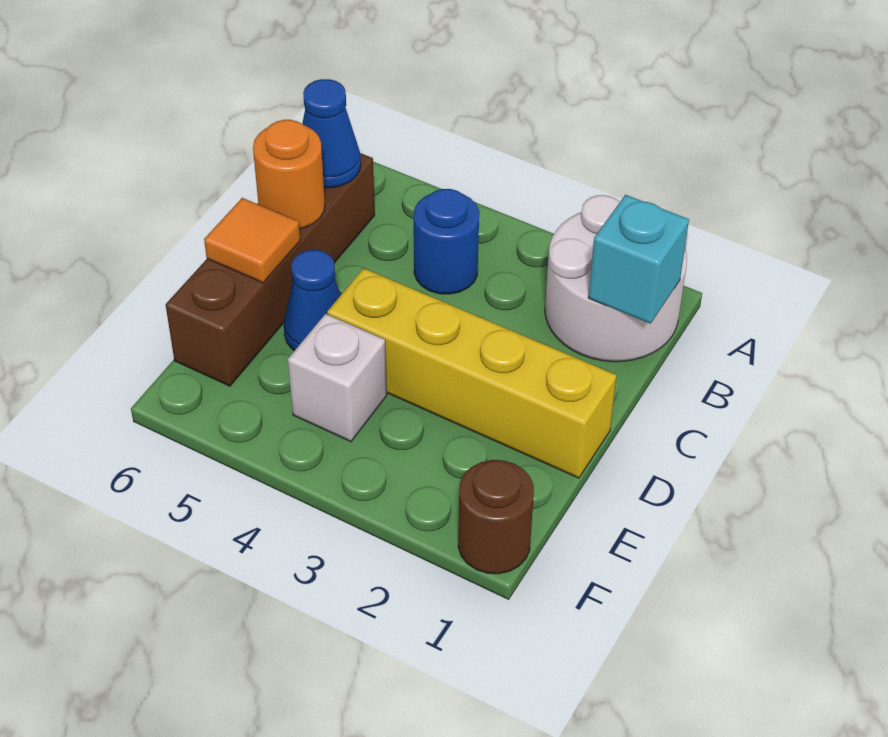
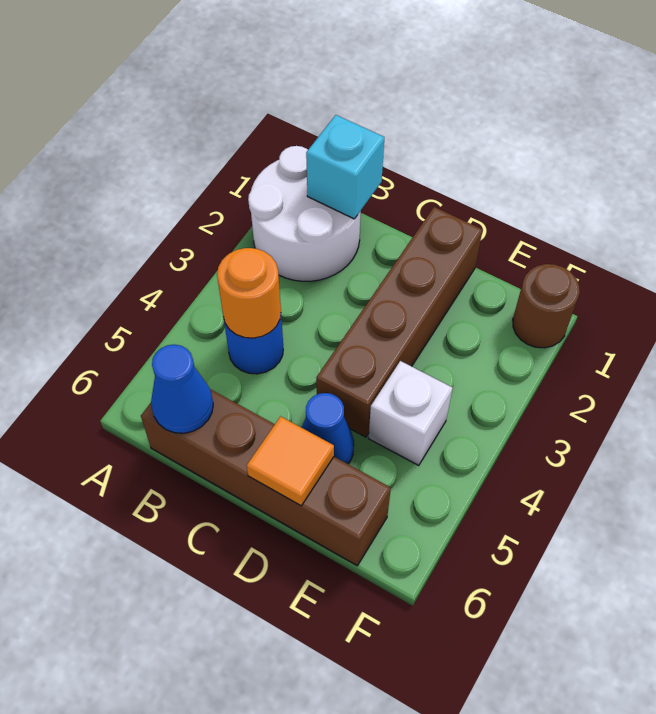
orange round brick C6 level 2 -> orange round brick B4 level 2
yellow brick D1:D4 level 1 -> brown brick D1:D4 level 1

